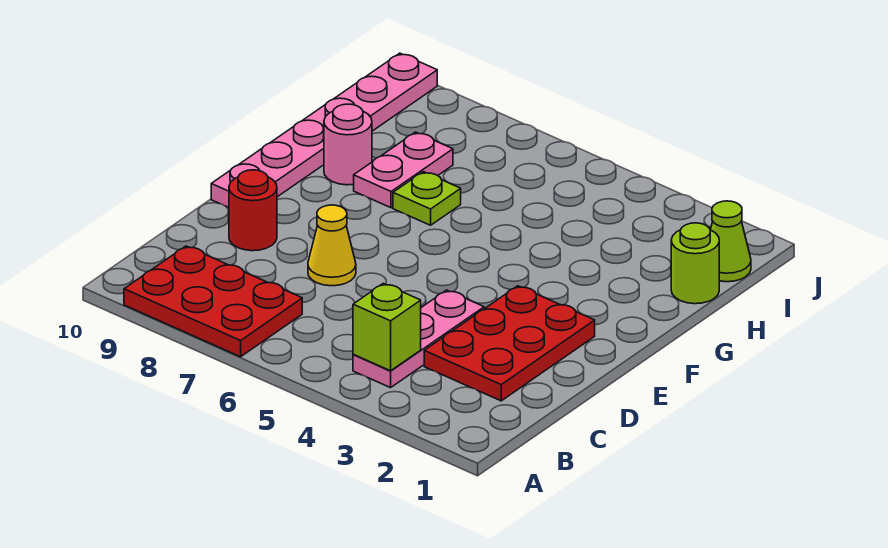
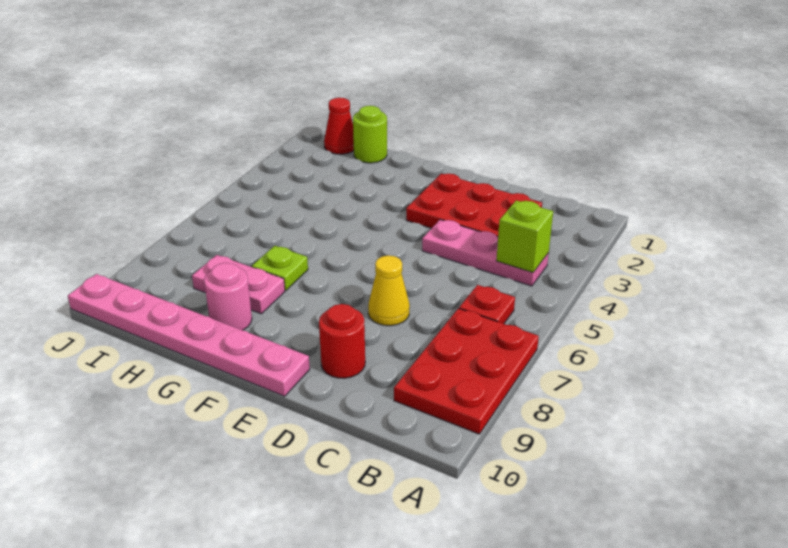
none -> red plate B6 level 1
lime cone I1 level 1 -> red cone I1 level 1

